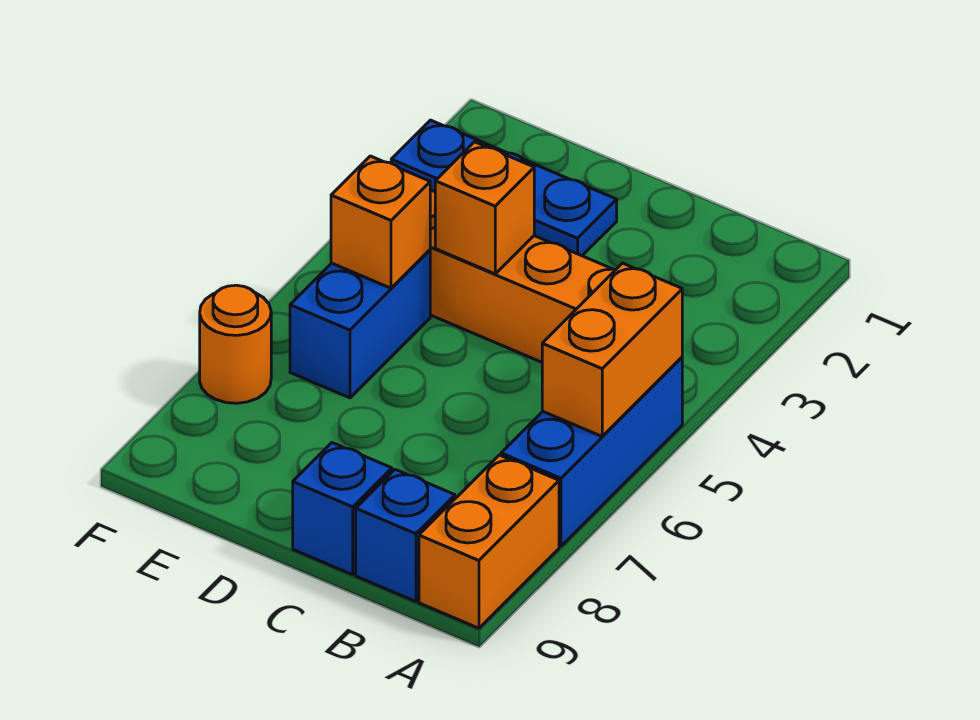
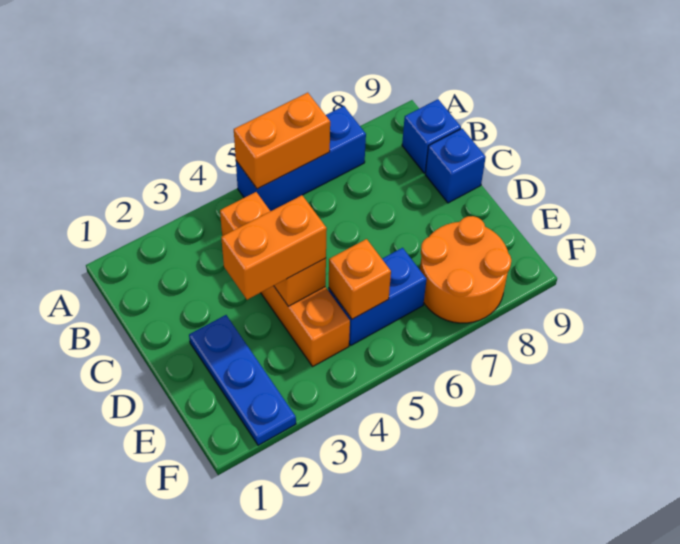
orange brick A8:A9 level 1 -> orange brick D3:D4 level 3
orange round brick F7 level 1 -> orange round brick E7:F8 level 1

